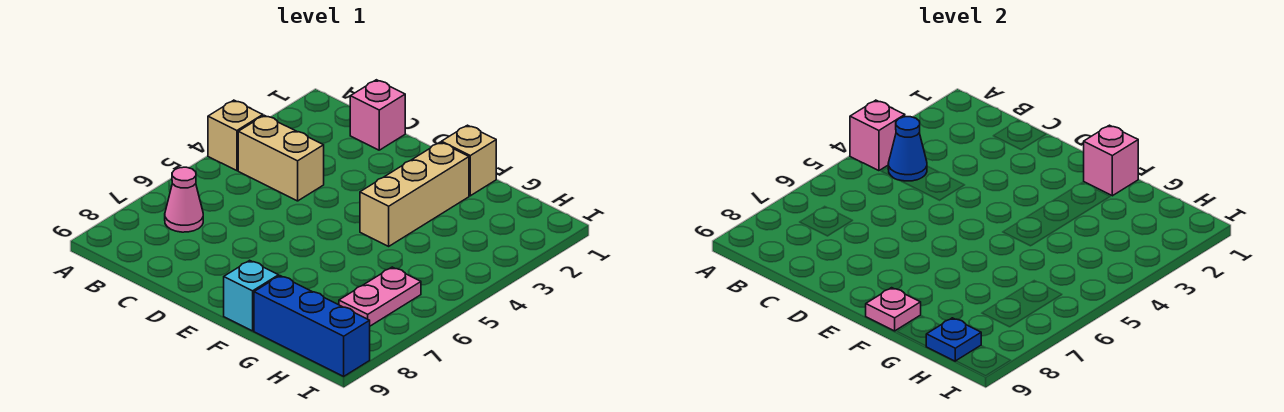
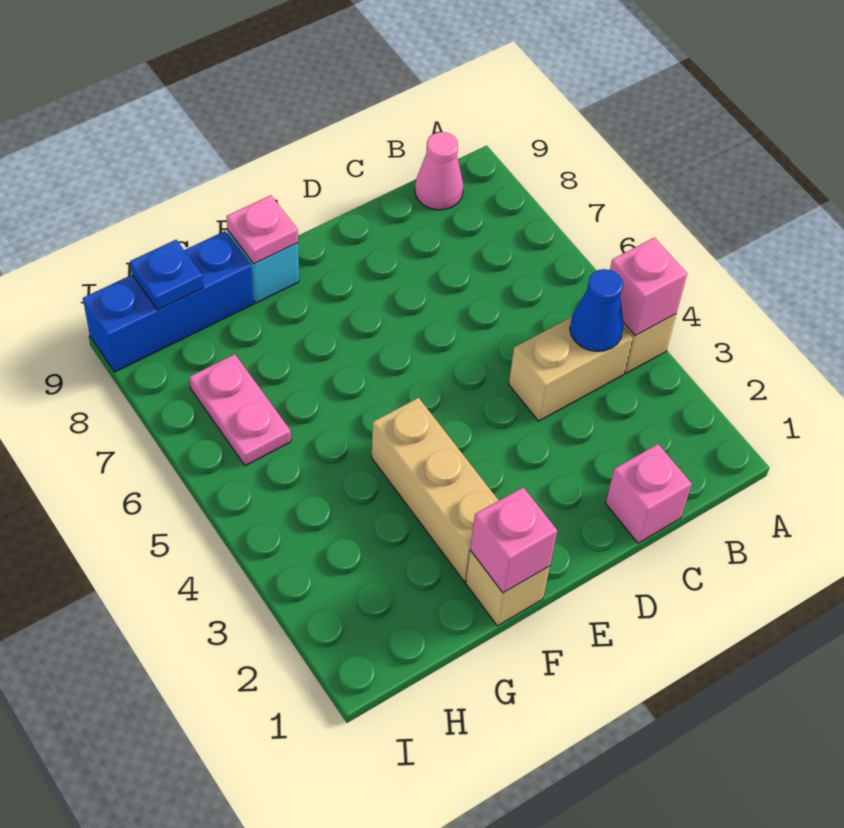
pink cone B7 level 1 -> pink cone B9 level 1

